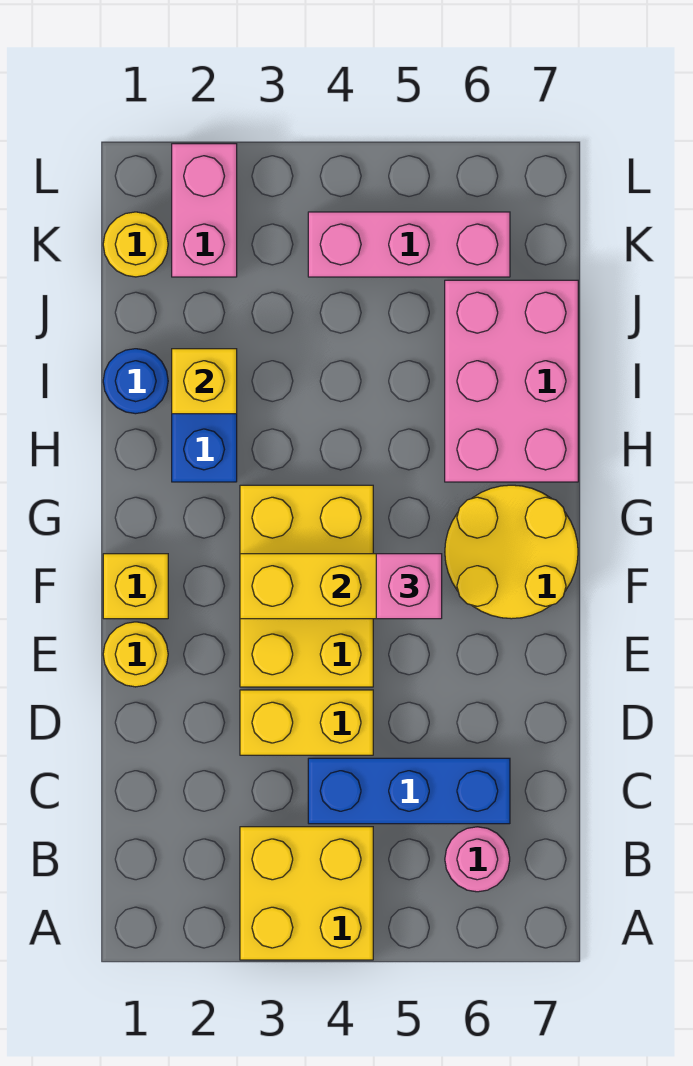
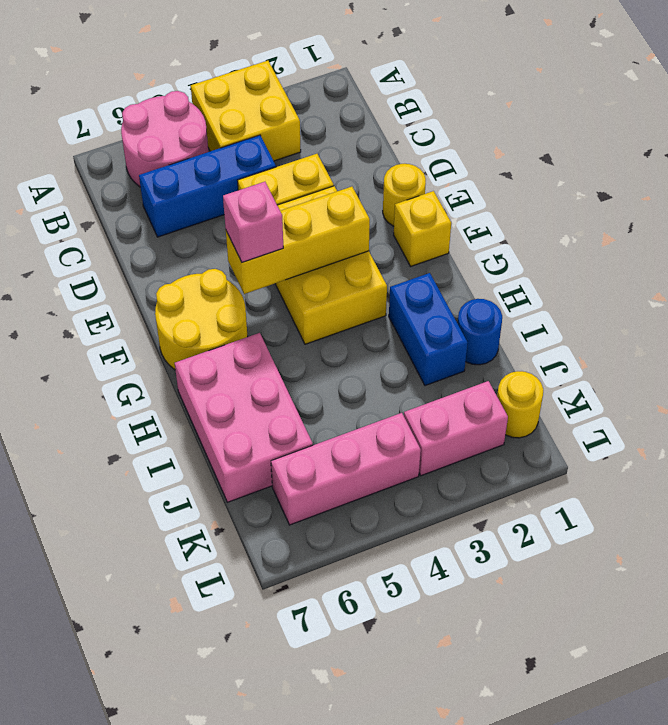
pink round brick B6 level 1 -> pink round brick A5:B6 level 1
yellow brick I2 level 2 -> none
pink brick K2:L2 level 1 -> pink brick K2:K3 level 1

